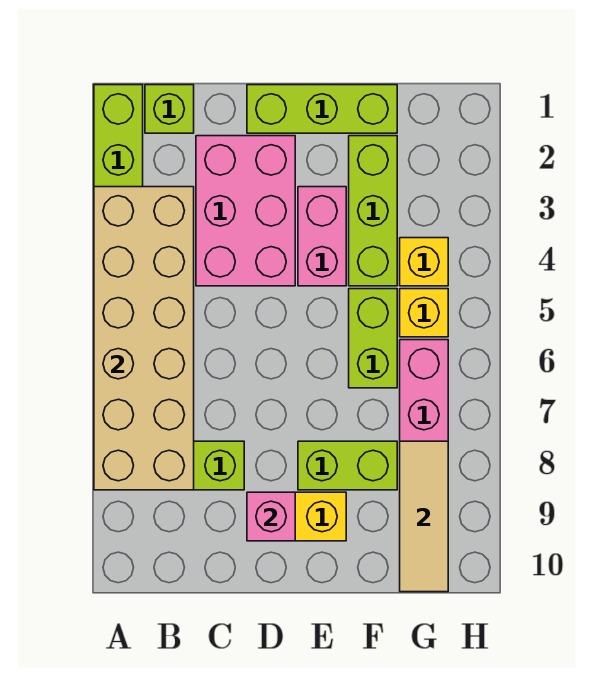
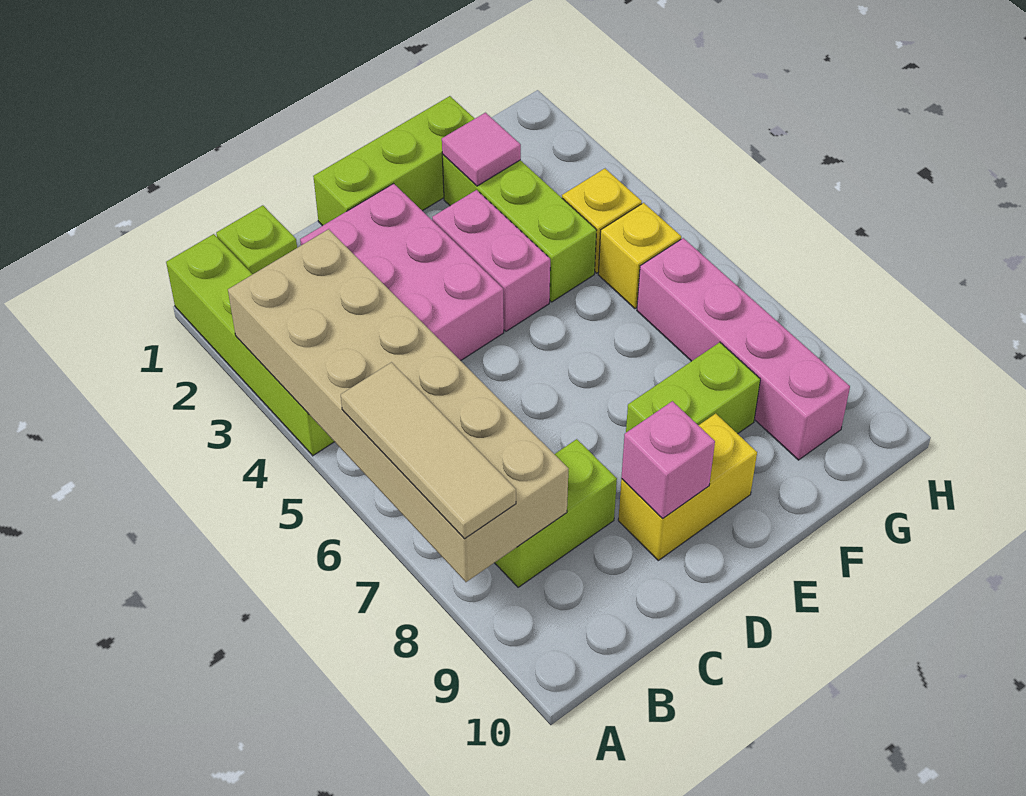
none -> pink tile F2 level 2
lime brick F5:F6 level 1 -> none
tan tile G8:G10 level 2 -> tan tile A6:A8 level 3

